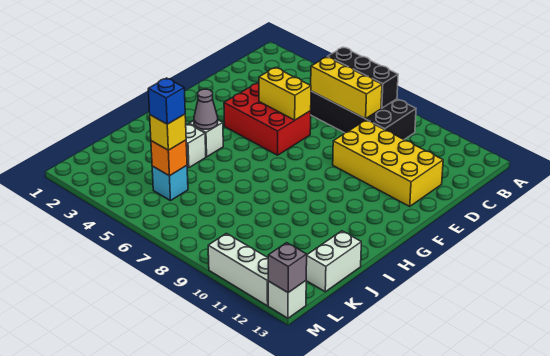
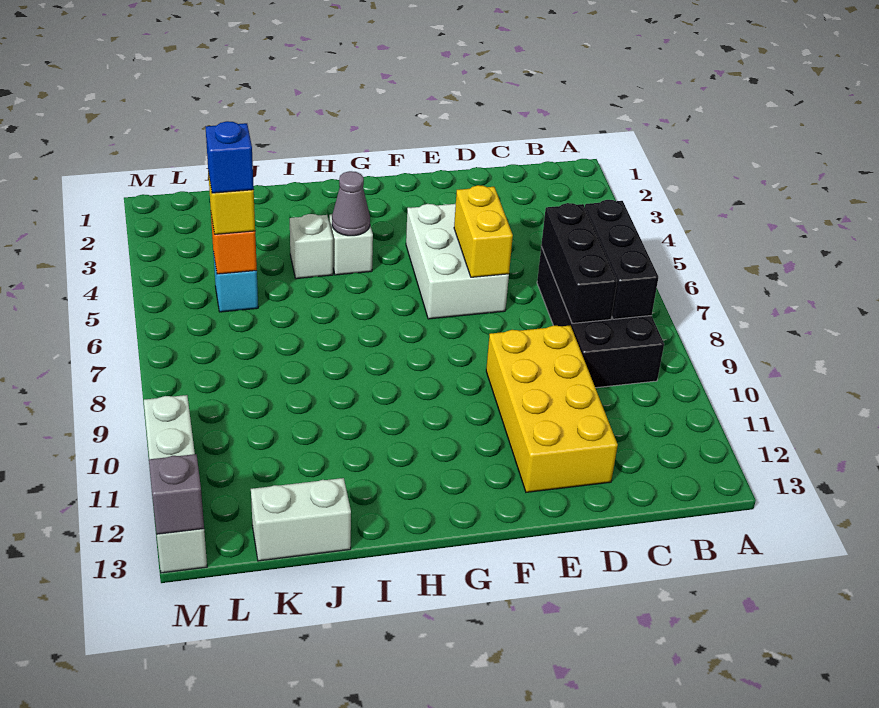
yellow brick C6:C8 level 2 -> black brick C6:C8 level 2
red brick E4:F6 level 1 -> white brick E4:F6 level 1

